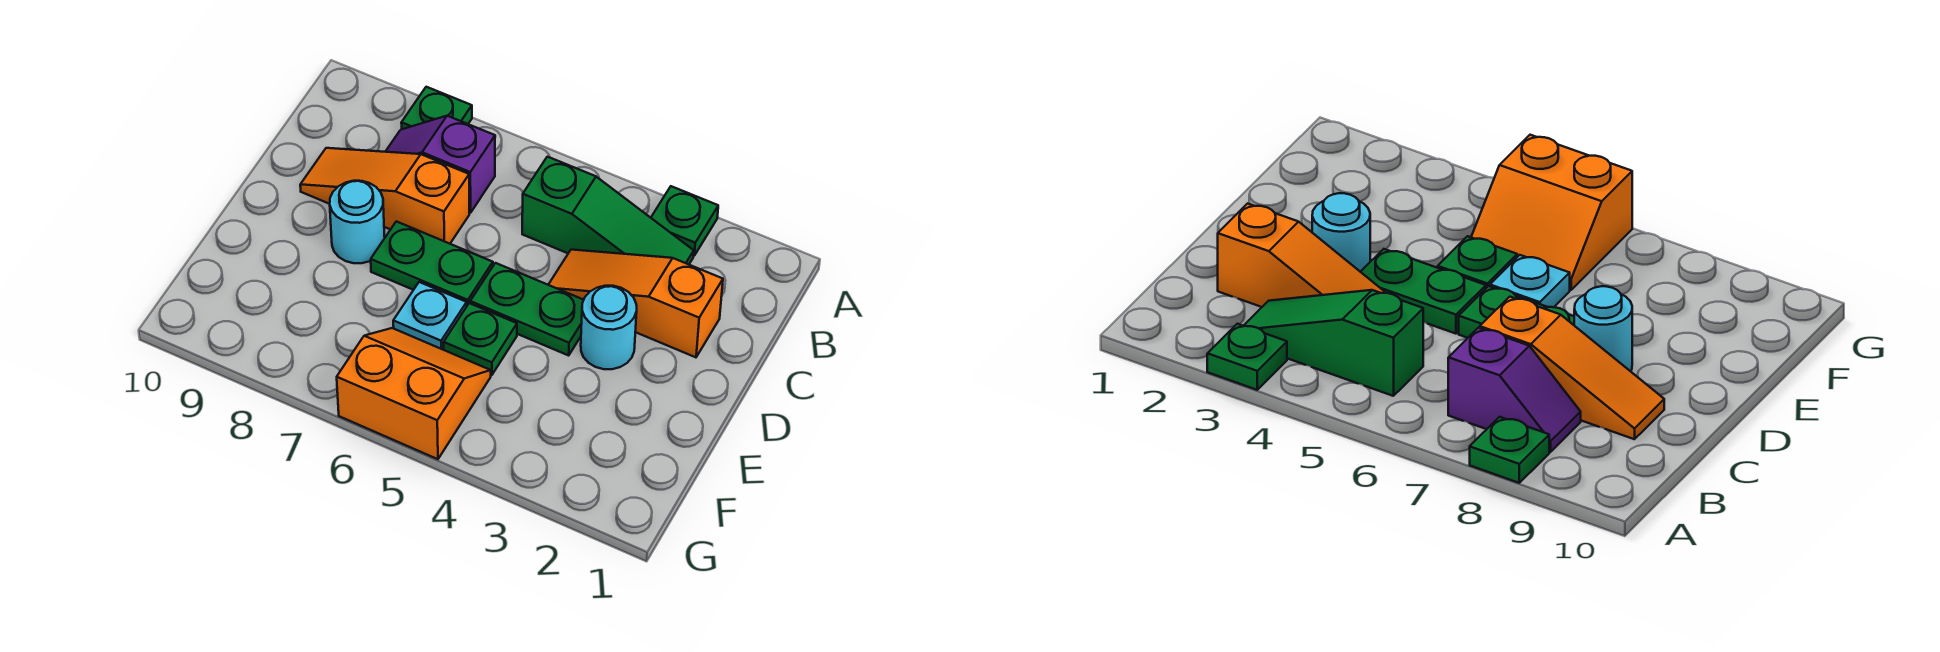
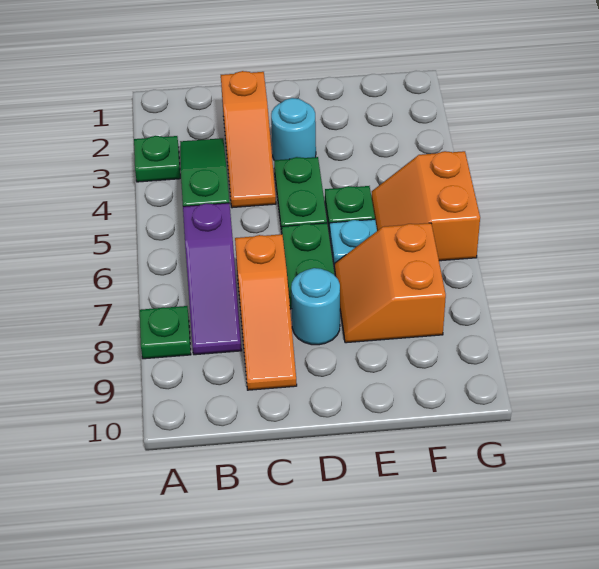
purple slope B7:B8 level 1 top 7 -> purple slope B6:B8 level 1 top 6
none -> orange slope E7:F8 level 1 top F

